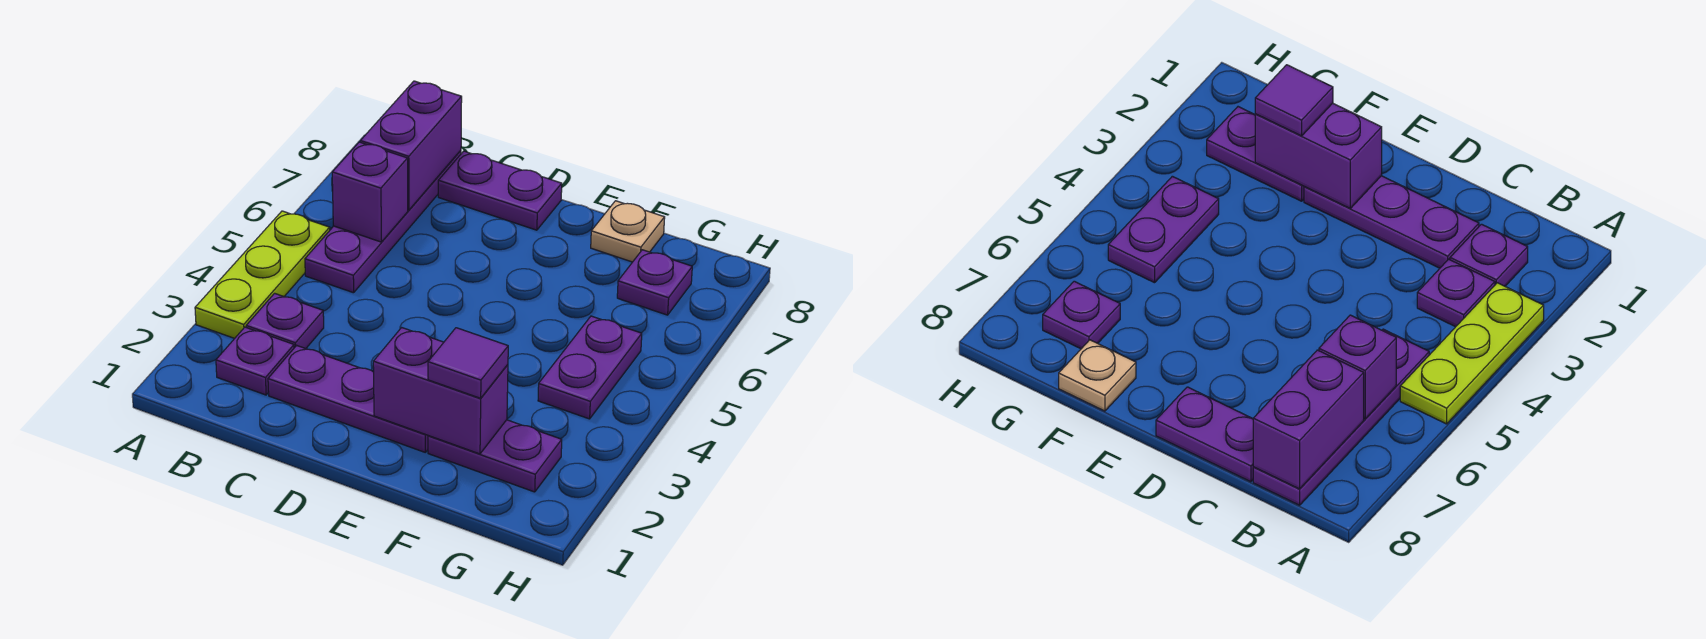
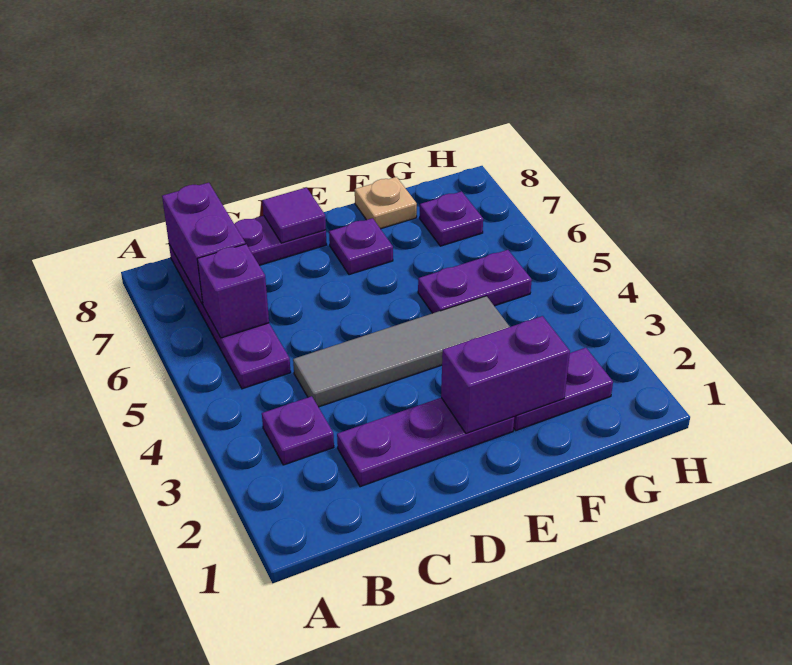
lime plate A3:A5 level 1 -> none
purple plate B2 level 1 -> purple plate E7 level 1
none -> grey tile C4:F4 level 1
purple tile F2 level 3 -> purple tile D8 level 2
purple plate G4:G5 level 1 -> purple plate F5:G5 level 1

